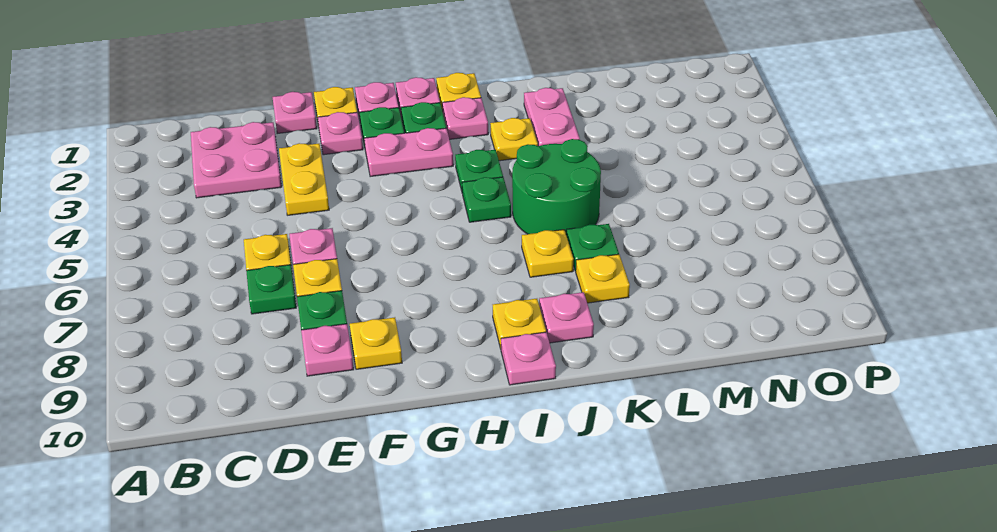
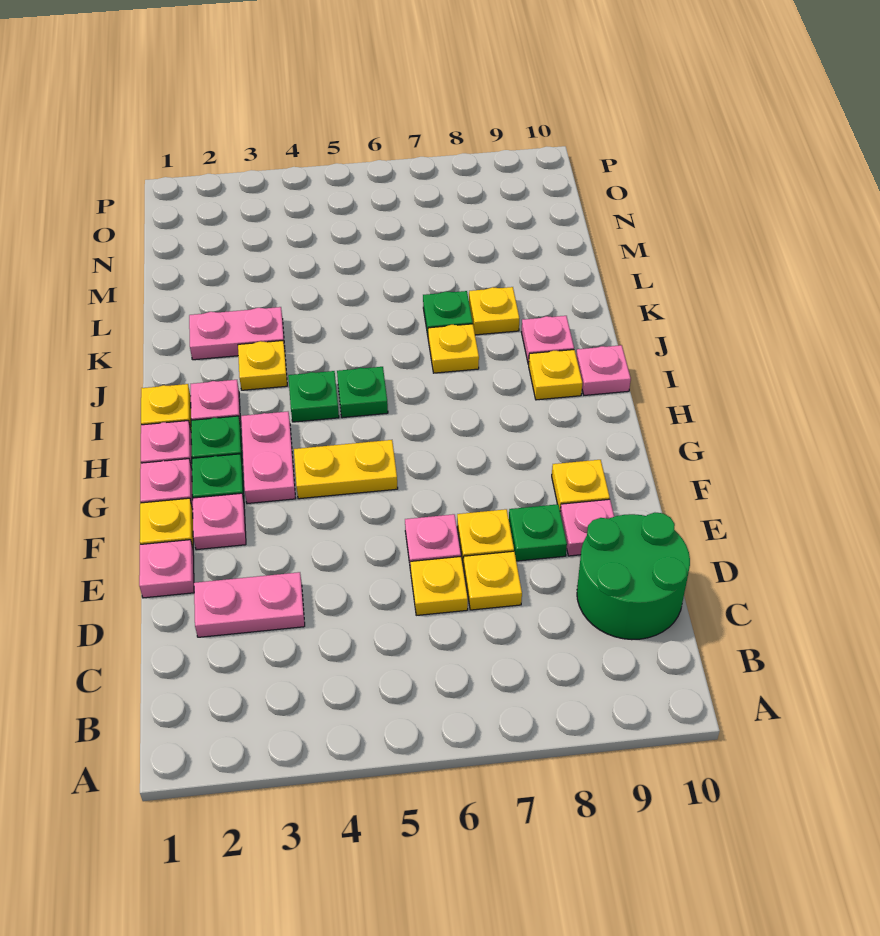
pink plate C2:D3 level 1 -> pink plate D2:D3 level 1
green plate D7 level 1 -> yellow plate D7 level 1
yellow plate E3:E4 level 1 -> yellow plate G4:G5 level 1
green round brick J5:K6 level 1 -> green round brick C9:D10 level 1

